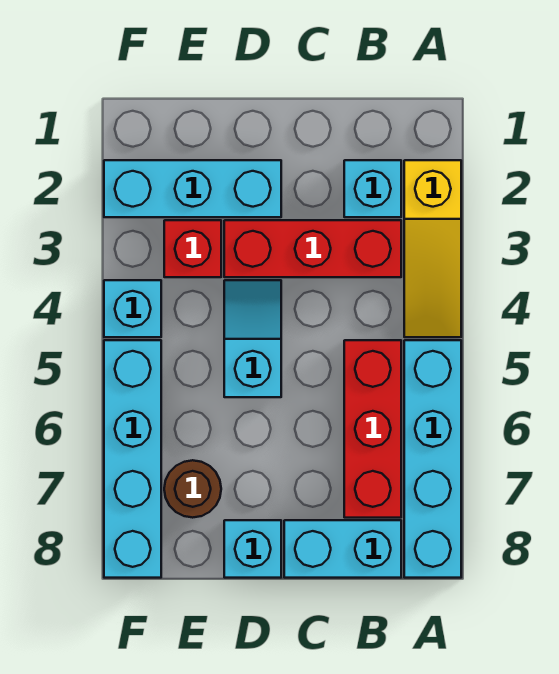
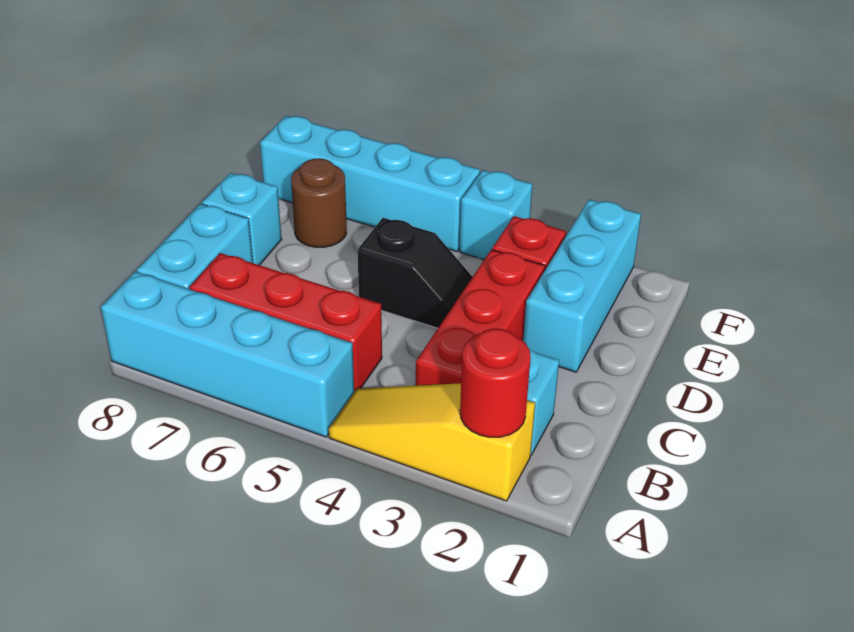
none -> red round brick A2 level 2
cyan slope D4:D5 level 1 top 5 -> black slope D4:D5 level 1 top 5

